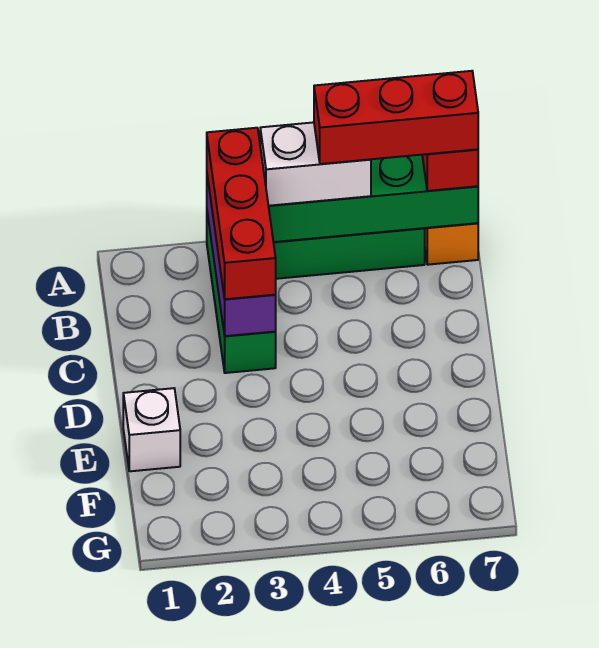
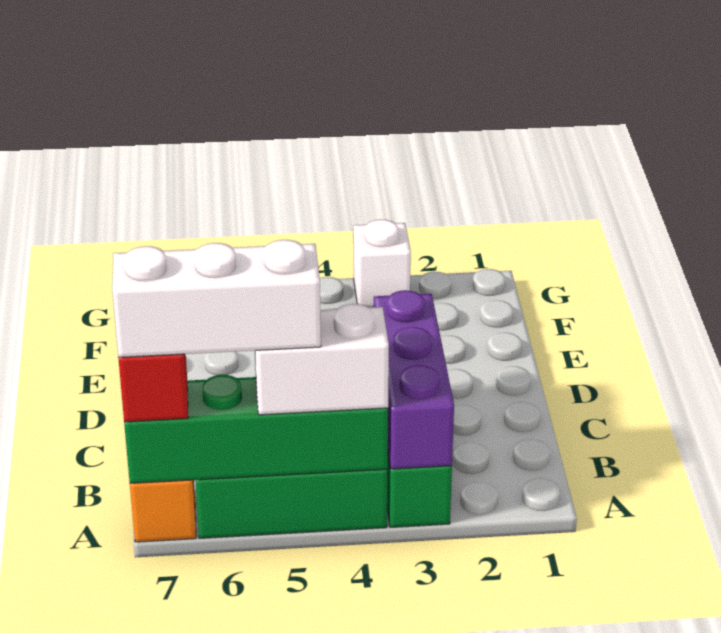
red brick A3:C3 level 3 -> none
red brick A5:A7 level 4 -> white brick A5:A7 level 4
white brick E1 level 1 -> white brick G3 level 1

